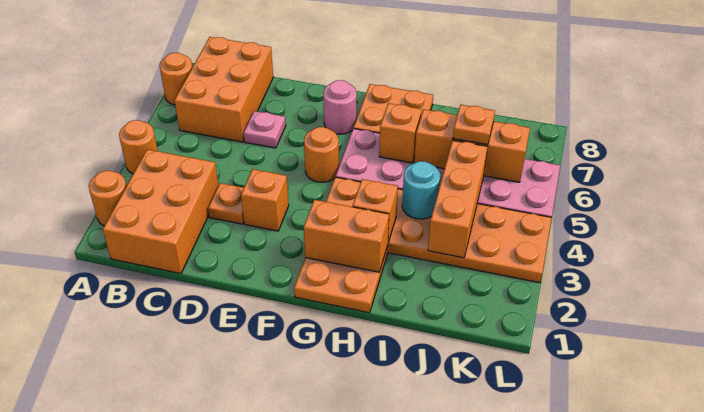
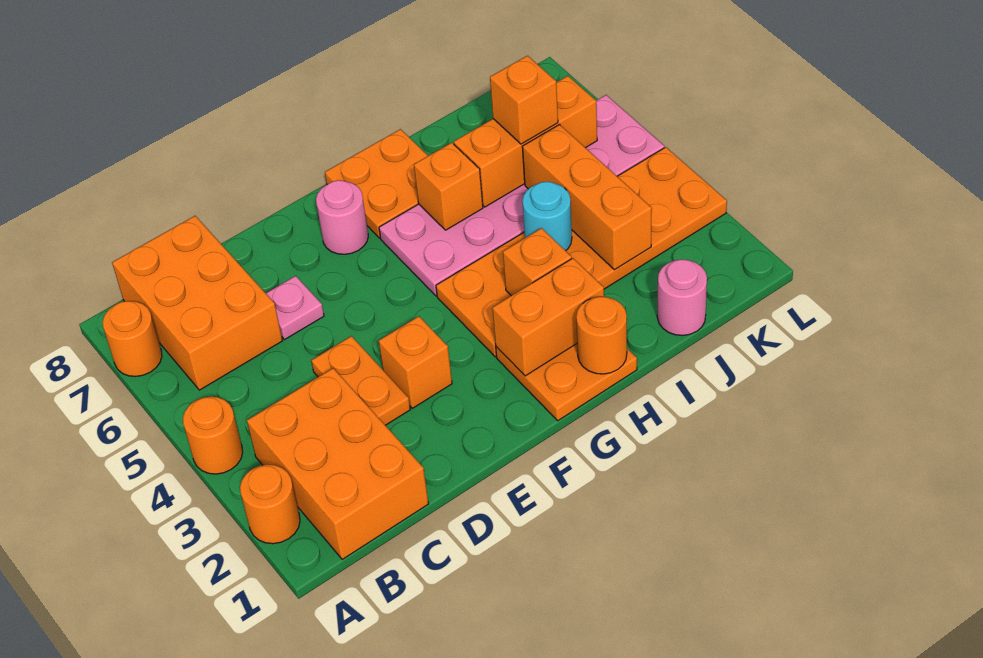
orange plate D3 level 1 -> orange plate D3:D4 level 1
orange round brick F5 level 1 -> orange round brick H1 level 2
none -> pink round brick J1 level 1
orange plate J6 level 3 -> orange brick J6 level 3

